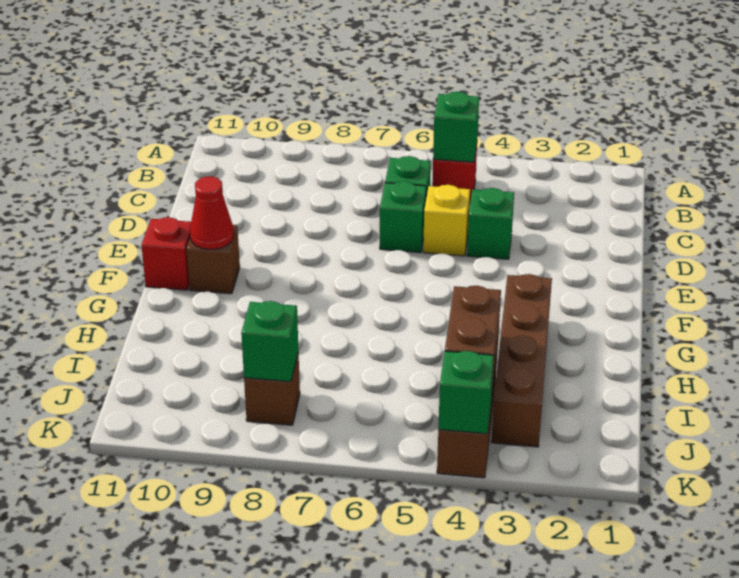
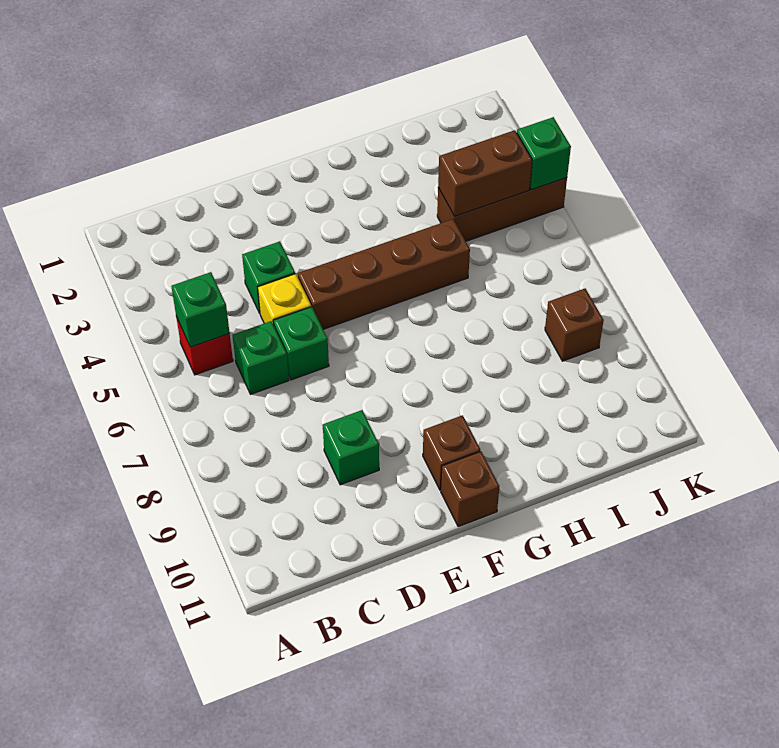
red cone F10 level 2 -> none
red brick F11 level 1 -> brown brick F11 level 1
brown brick G3:J3 level 1 -> brown brick E5:H5 level 1
green brick J8 level 2 -> green brick D9 level 1

